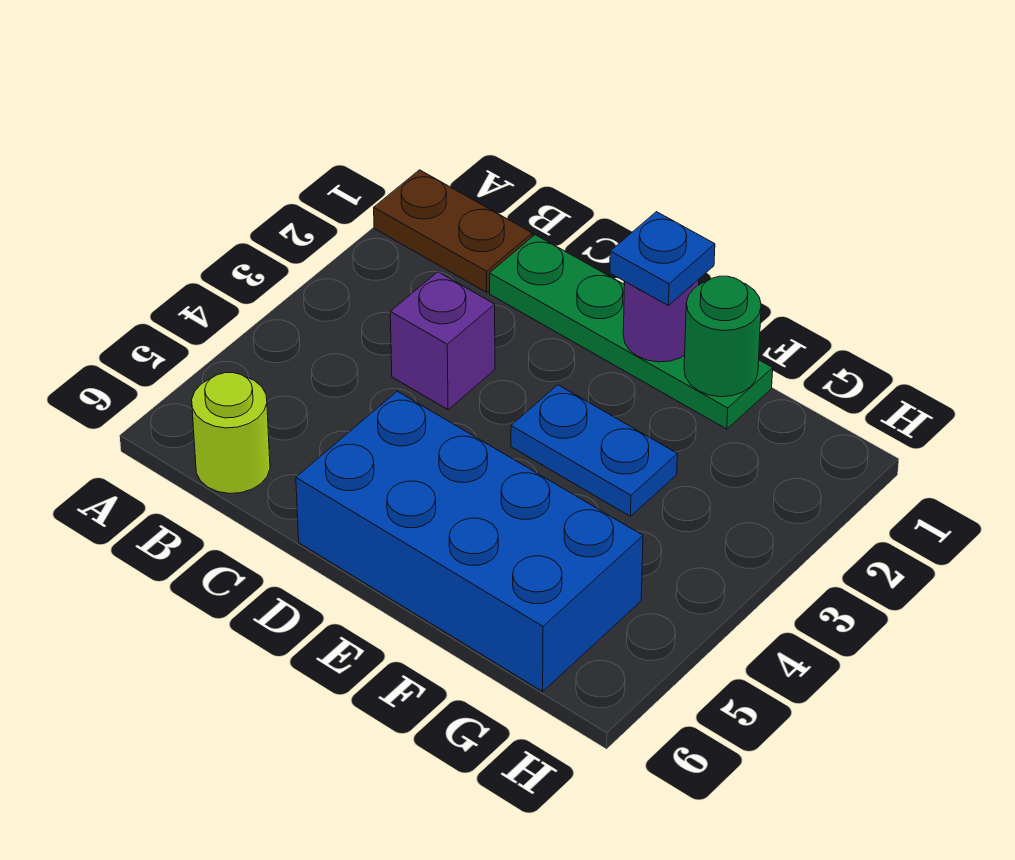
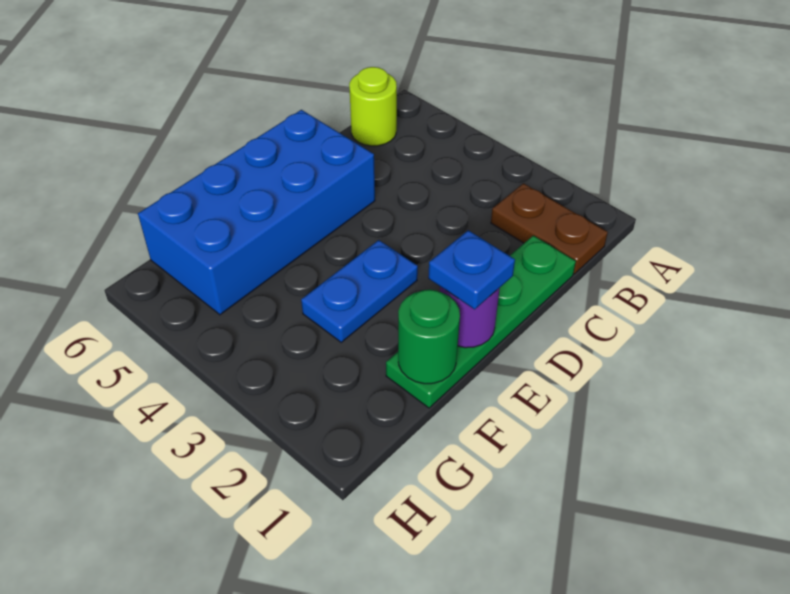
brown plate A1:B1 level 1 -> brown plate B1:B2 level 1
purple brick C3 level 1 -> none

